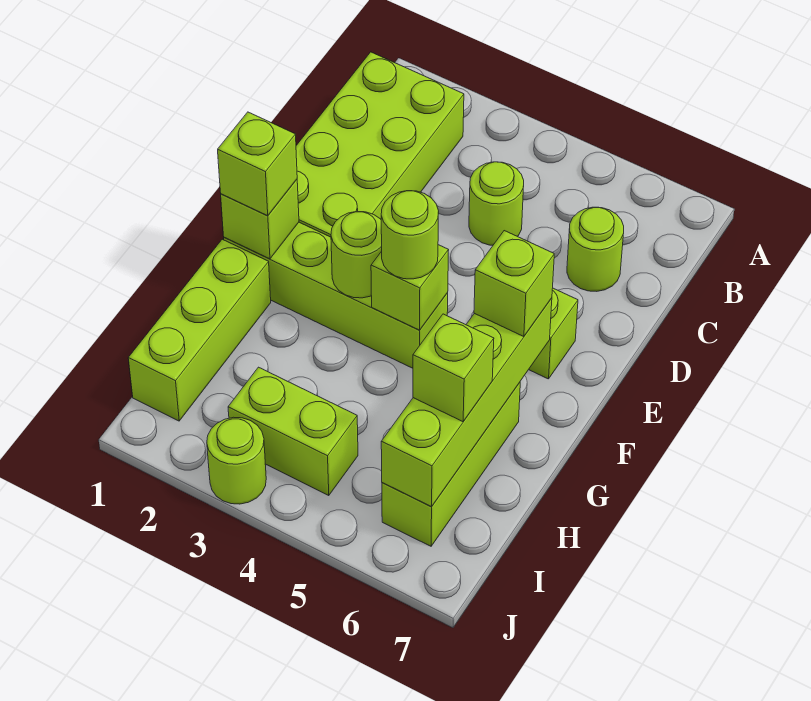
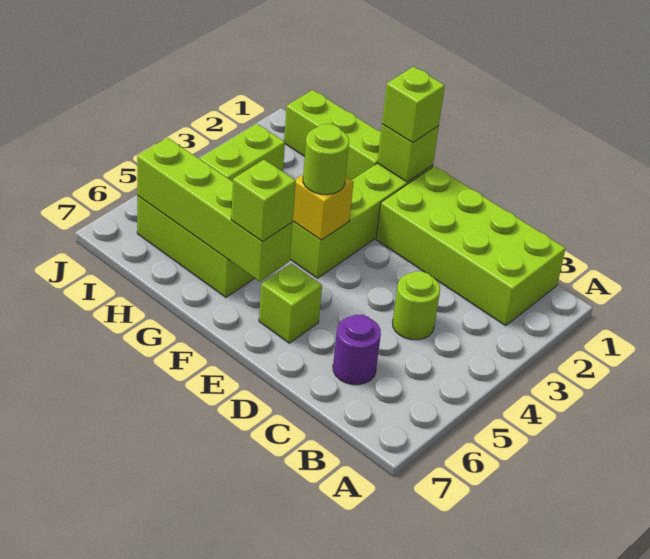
lime round brick C6 level 1 -> purple round brick C6 level 1
lime round brick F3 level 2 -> none
lime brick F4 level 2 -> yellow brick F4 level 2
lime brick H6 level 3 -> none
lime round brick J3 level 1 -> none

